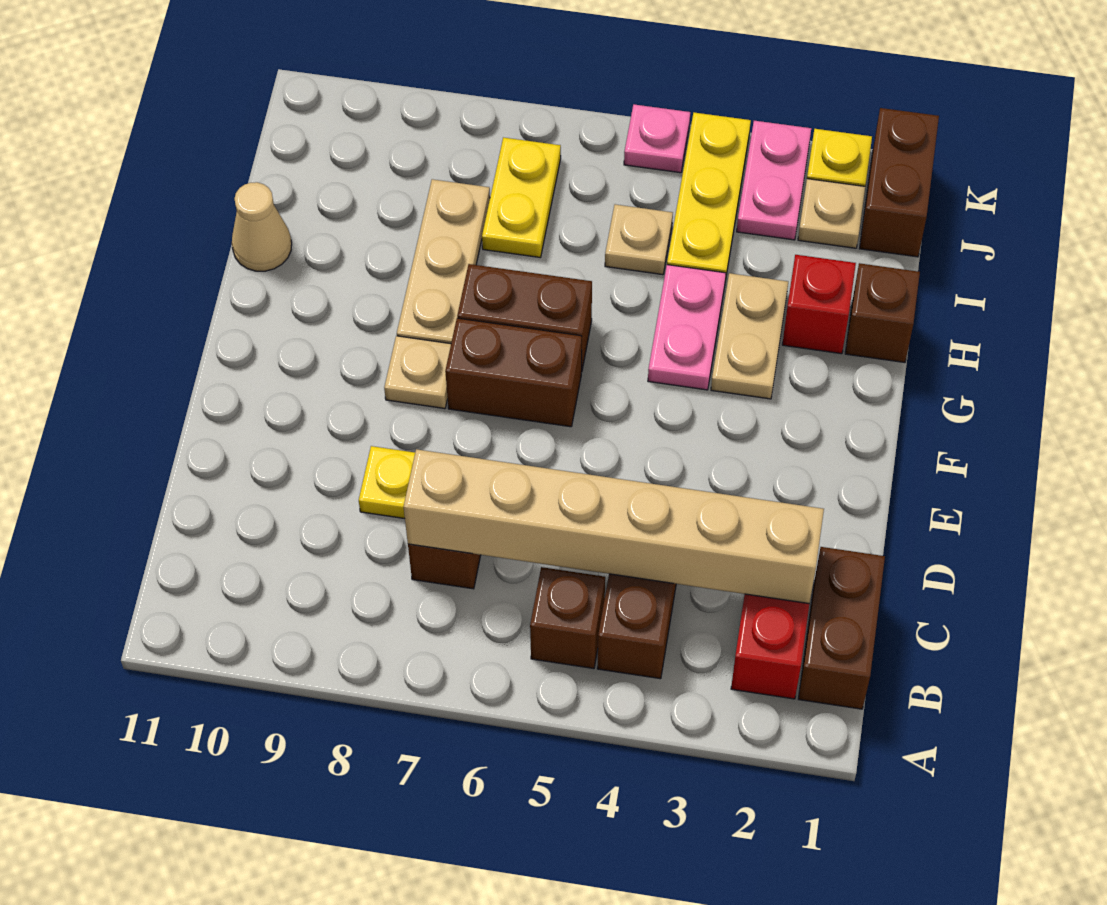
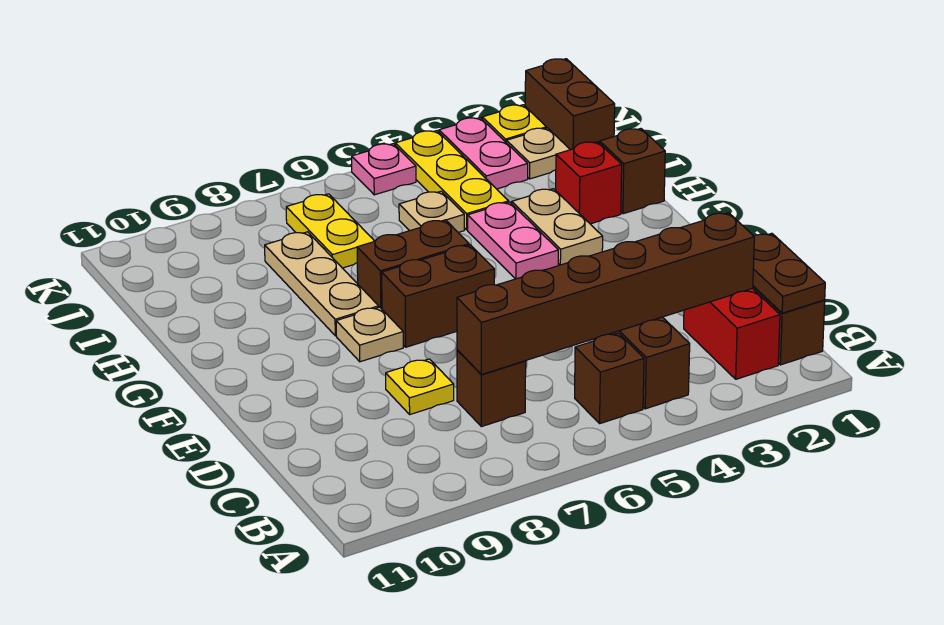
none -> brown plate B1:C1 level 2
tan brick C2:C7 level 2 -> brown brick C2:C7 level 2
tan cone H11 level 1 -> none

